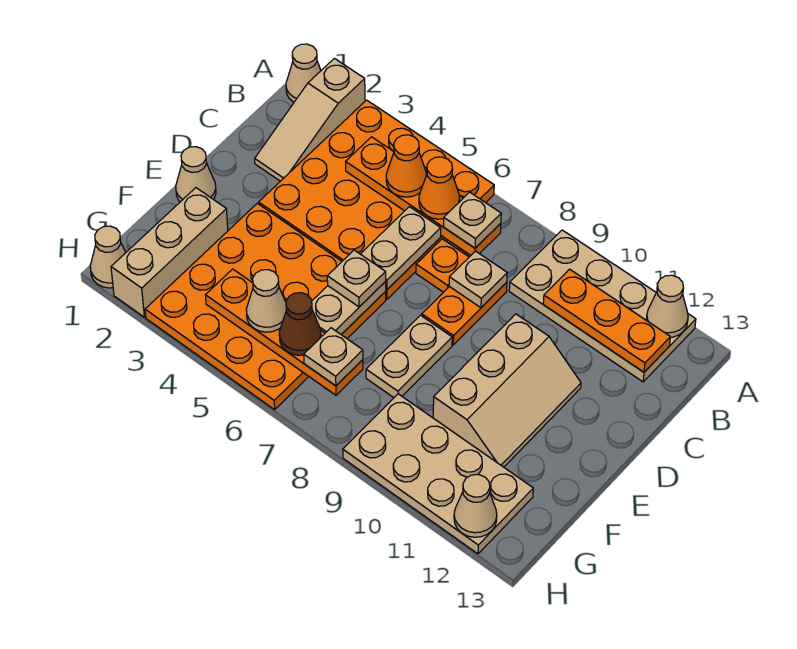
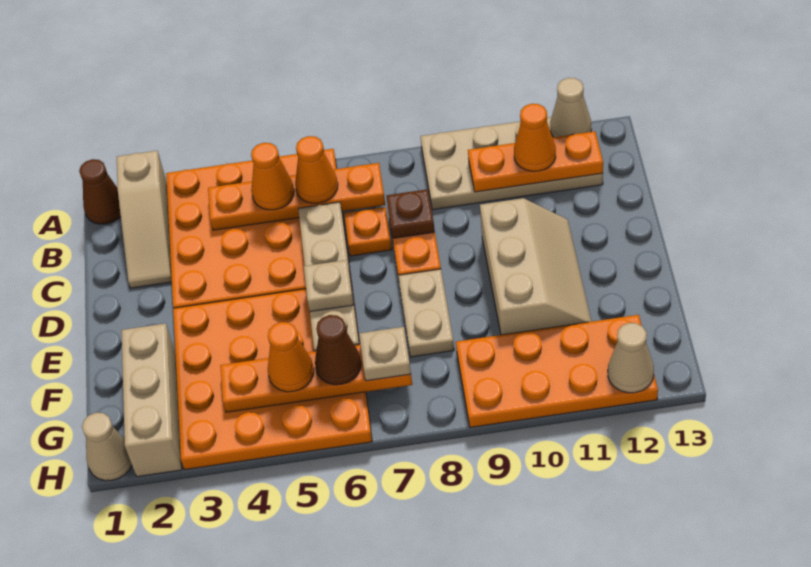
tan cone A1 level 1 -> brown cone A1 level 1
tan plate B7 level 3 -> none
none -> orange cone B11 level 3
tan plate C8 level 2 -> brown plate C8 level 2
tan cone E1 level 1 -> none
tan cone G5 level 3 -> orange cone G5 level 3
tan plate G9:H12 level 1 -> orange plate G9:H12 level 1

